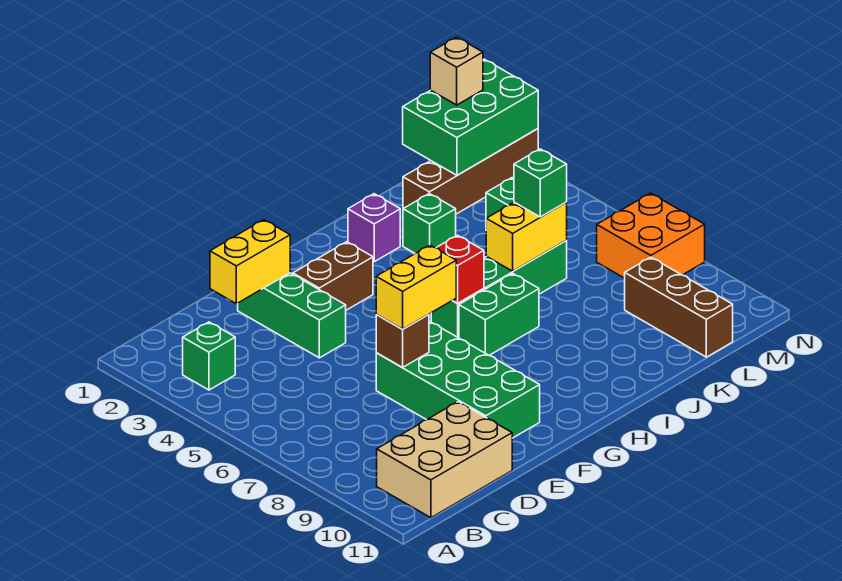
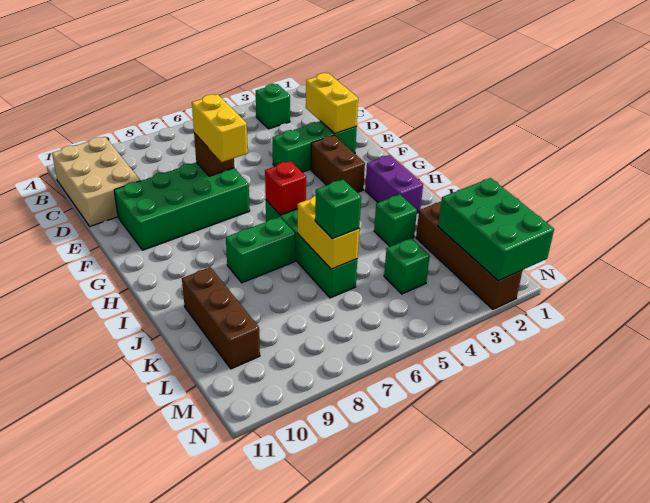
green brick H7:I7 level 1 -> green brick I7:I8 level 1
purple brick I2 level 1 -> purple brick H2:I2 level 1
brown brick L9:L11 level 1 -> brown brick J10:L10 level 1
tan brick M1 level 3 -> none
orange brick M7:N8 level 1 -> none

